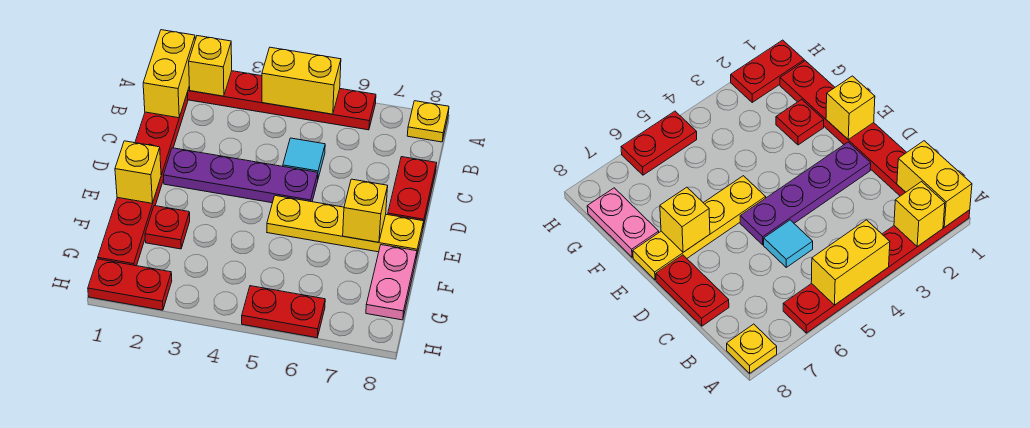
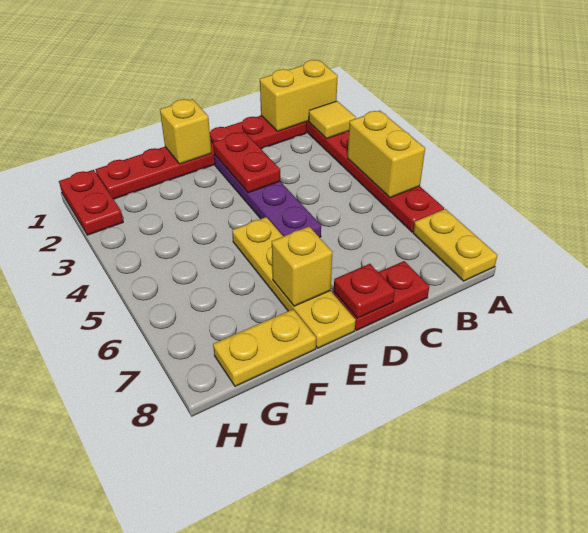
yellow brick A2 level 2 -> yellow tile A2 level 2
yellow plate A8 level 1 -> yellow plate A7:A8 level 1
cyan tile C5 level 1 -> none
red plate F2 level 1 -> red plate D8 level 2
pink plate F8:G8 level 1 -> yellow plate F8:G8 level 1
red plate H5:H6 level 1 -> red plate D2:D3 level 2

